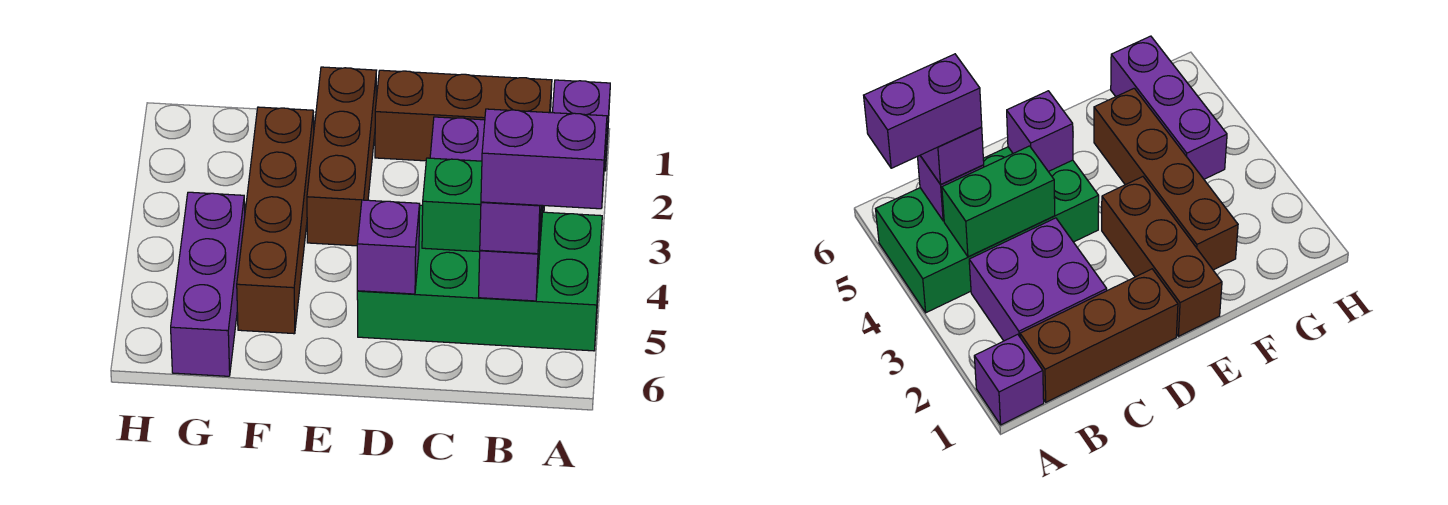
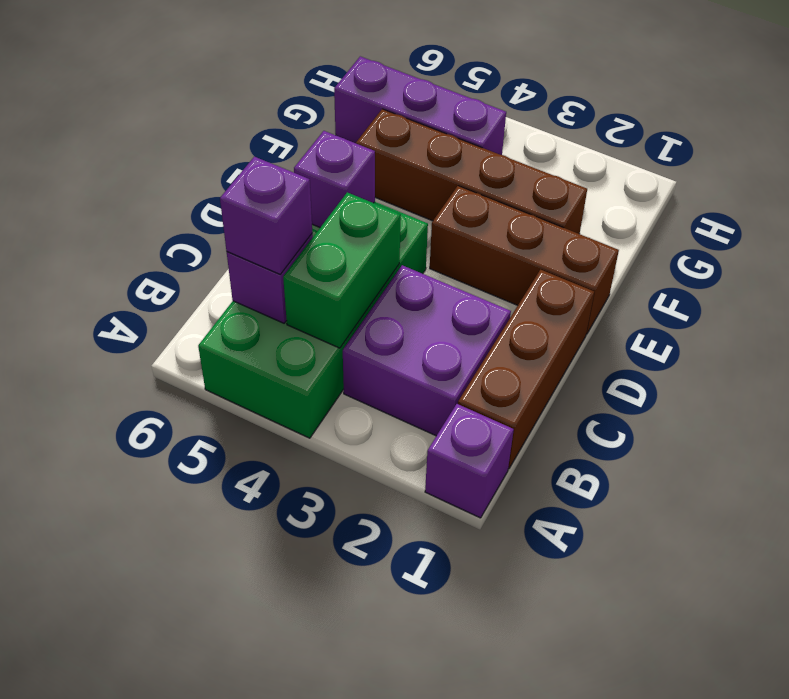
purple brick A5:B5 level 4 -> none

